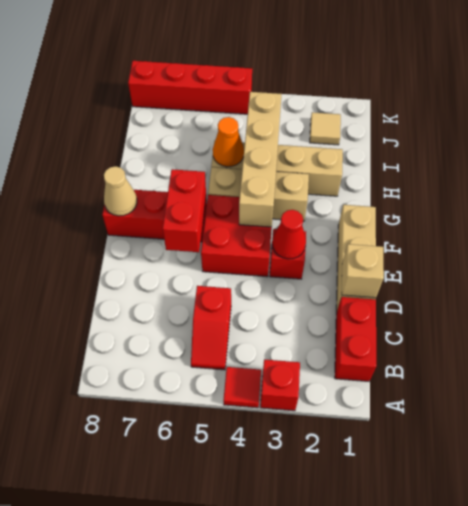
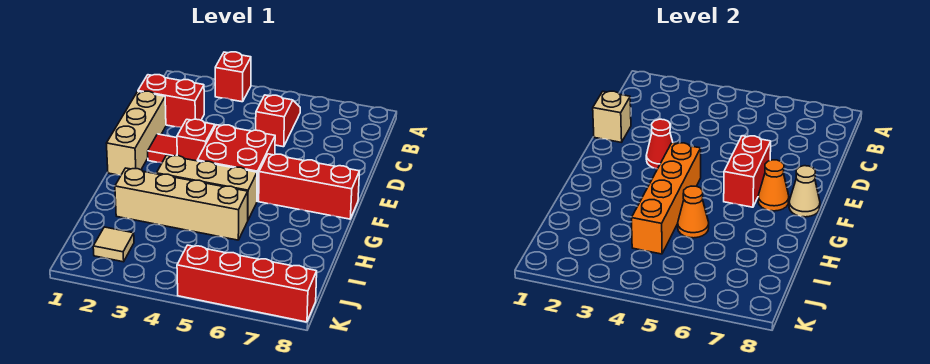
red tile A4 level 1 -> red tile E2 level 1
red brick B1:C1 level 1 -> red brick C1:C2 level 1
tan brick F4:I4 level 2 -> orange brick F4:I4 level 2
none -> orange cone F7 level 2

